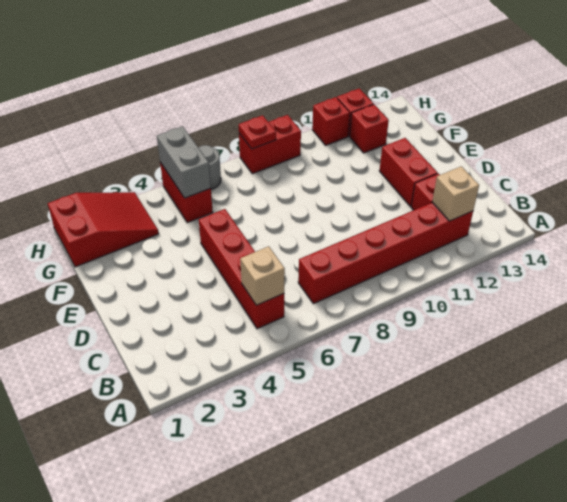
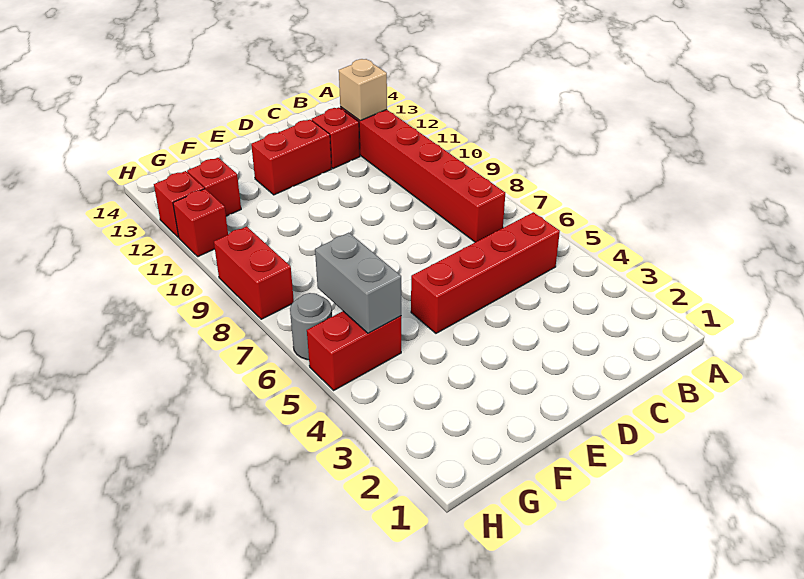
tan brick B5 level 2 -> none
red slope G1:H3 level 1 top 1 -> none
grey brick G5:H5 level 2 -> grey brick G5:G6 level 2
red plate H8 level 2 -> none

